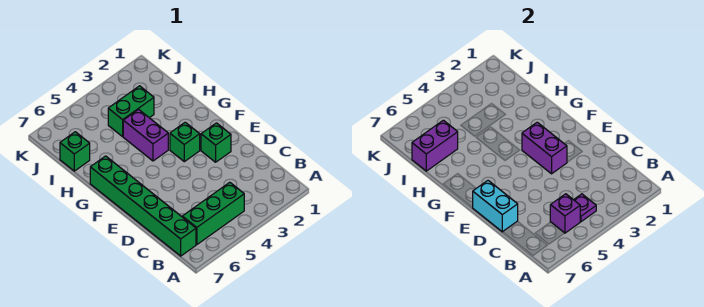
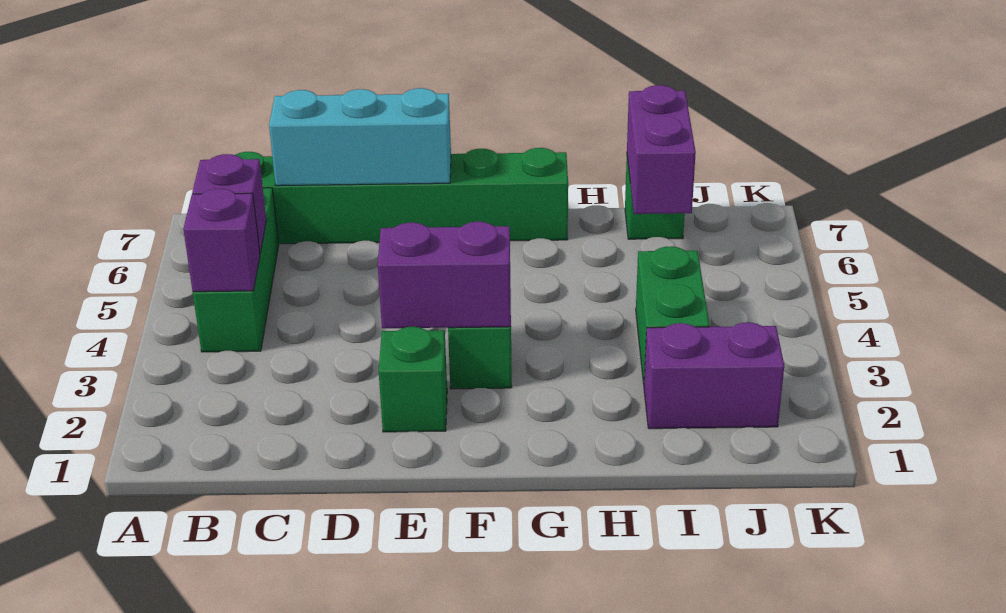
purple plate B4 level 2 -> purple brick B4 level 2
cyan brick D7:E7 level 2 -> cyan brick C7:E7 level 2
purple brick G4:H4 level 1 -> purple brick I2:J2 level 1

